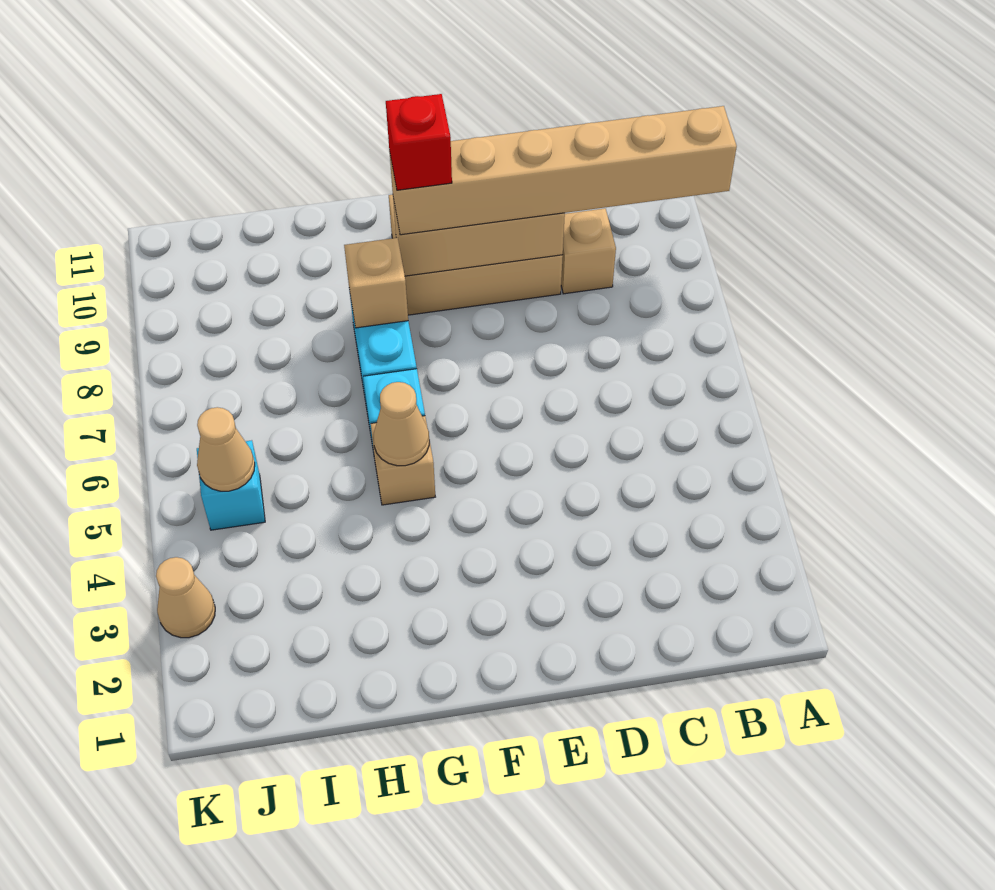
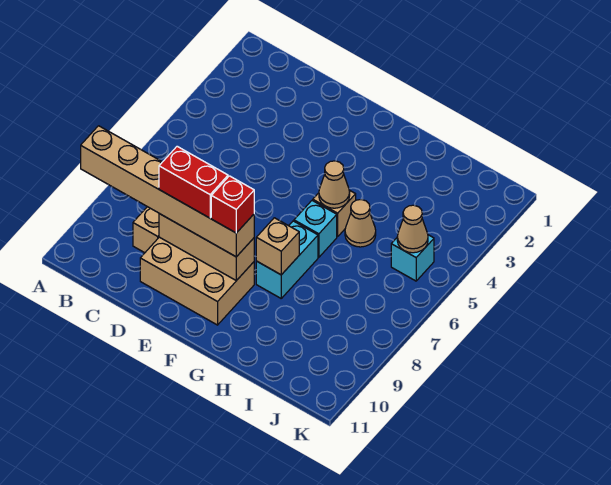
none -> red brick D9:E9 level 4
tan cone K3 level 1 -> tan cone H5 level 1

